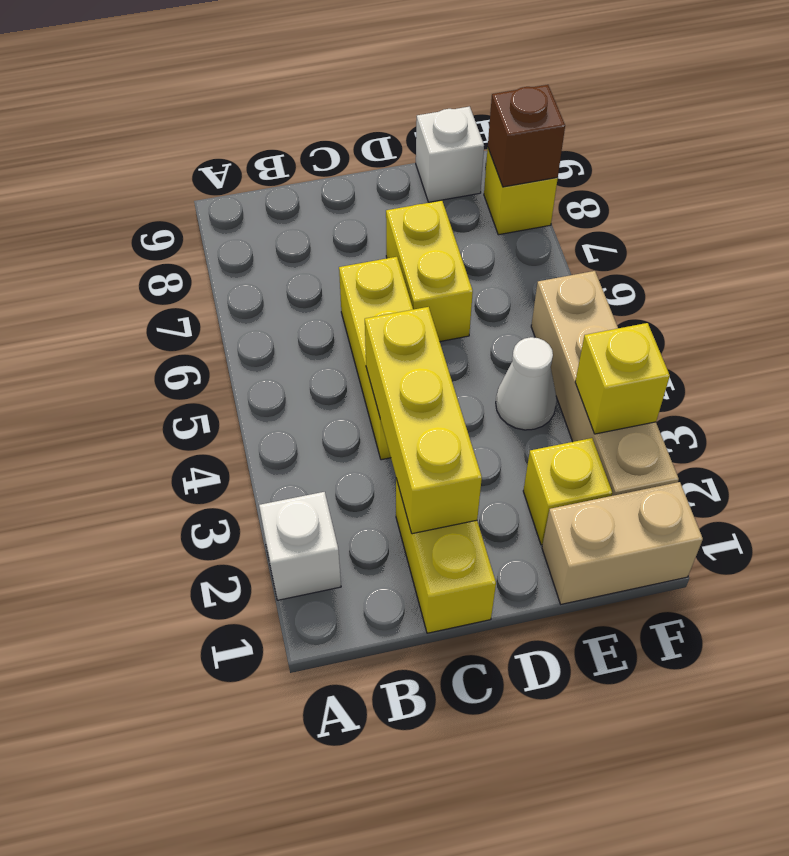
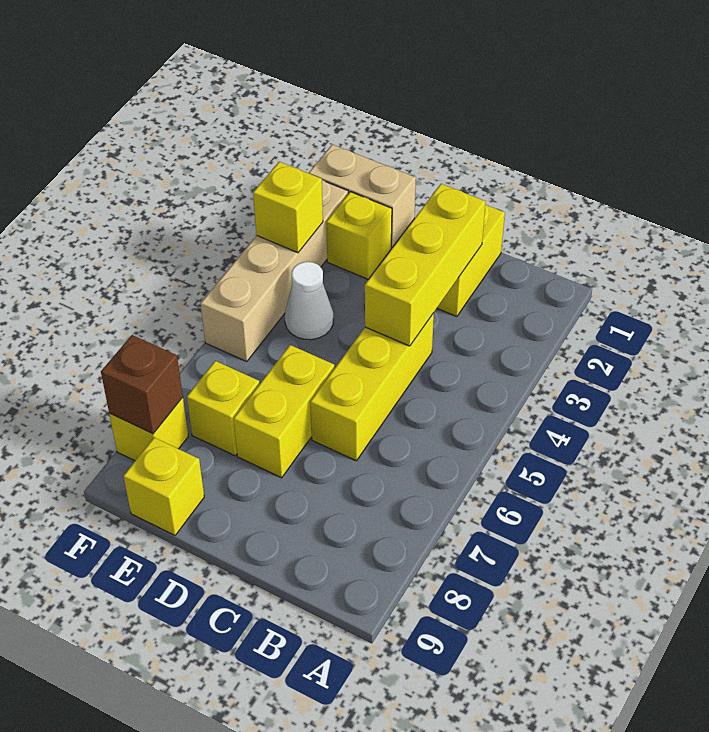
white brick A2 level 1 -> none
none -> yellow brick E7 level 1
white brick E9 level 1 -> yellow brick E9 level 1

